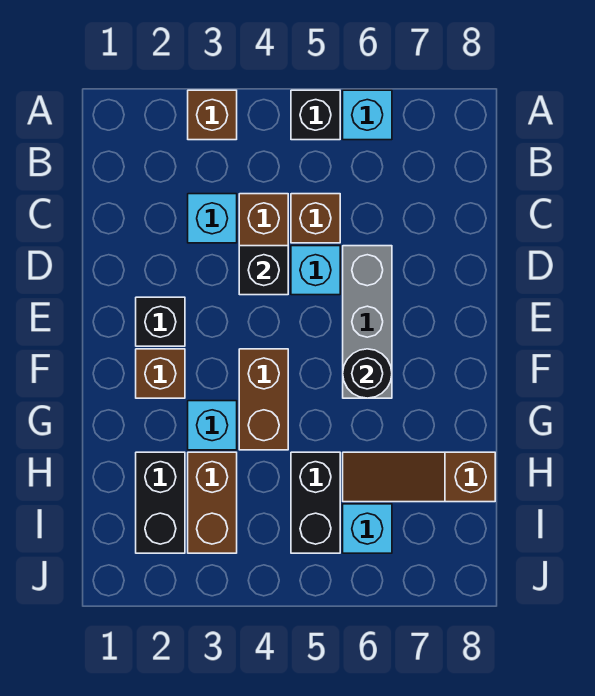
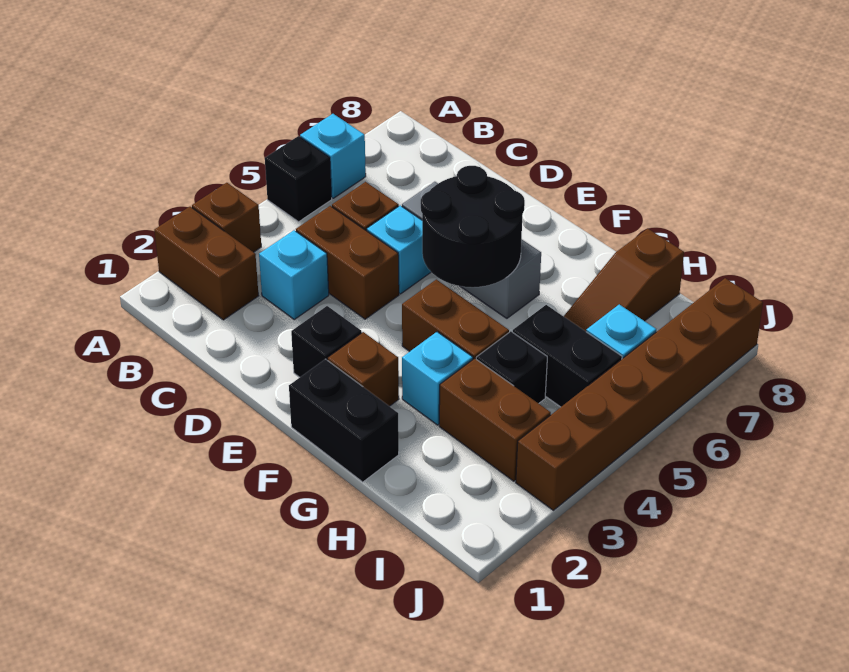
none -> brown brick A2:B2 level 1
black brick D4 level 2 -> black brick H4 level 1
black round brick F6 level 2 -> black round brick E5:F6 level 2
black brick H2:I2 level 1 -> black brick F1:G1 level 1
none -> brown brick J3:J8 level 1

